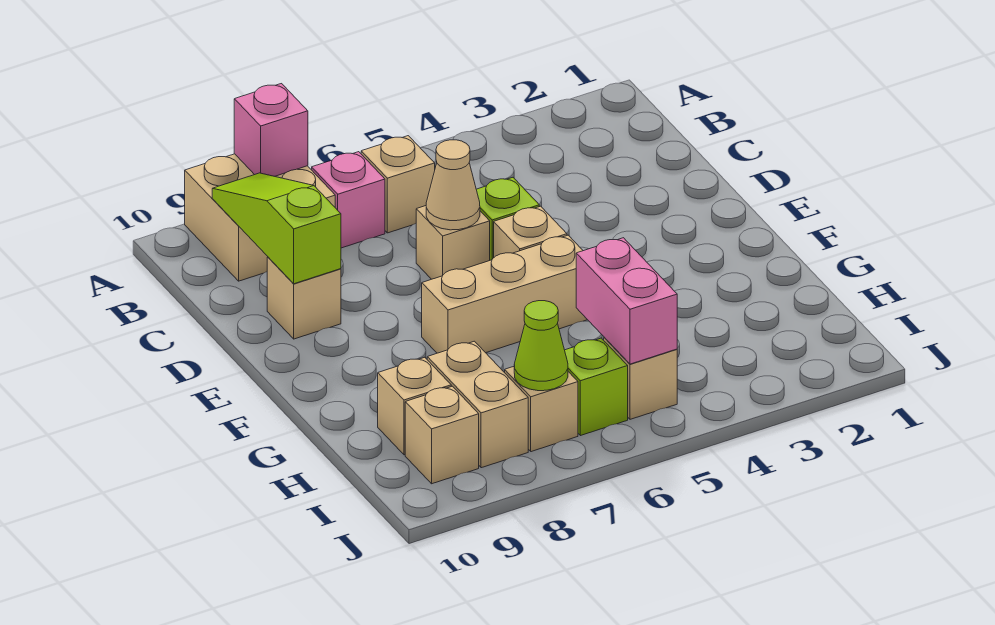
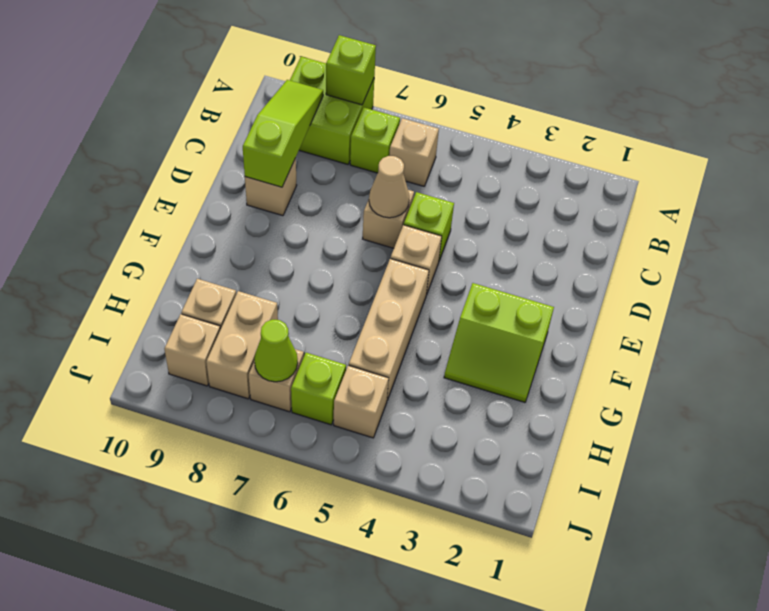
tan brick A8:B9 level 1 -> lime brick A8:B9 level 1
pink brick A8 level 2 -> lime brick A8 level 2
pink brick B7 level 1 -> lime brick B7 level 1
none -> lime slope F2:G3 level 1 top F
tan brick F5:F7 level 1 -> tan brick F5:H5 level 1
pink brick H5:I5 level 2 -> none

